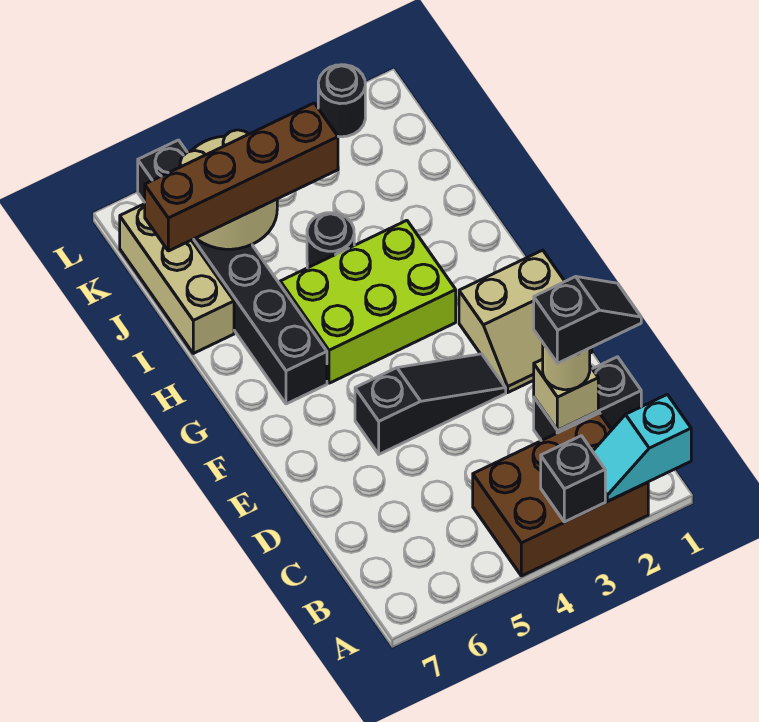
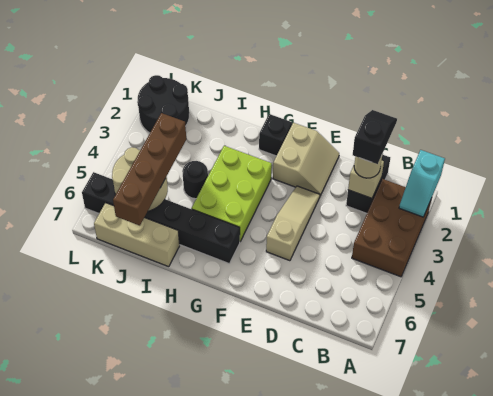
black brick A3 level 2 -> black brick G1 level 1
black slope E3:E5 level 1 top 5 -> tan slope E3:E5 level 1 top 5
black round brick L2 level 1 -> black round brick K1:L2 level 1

